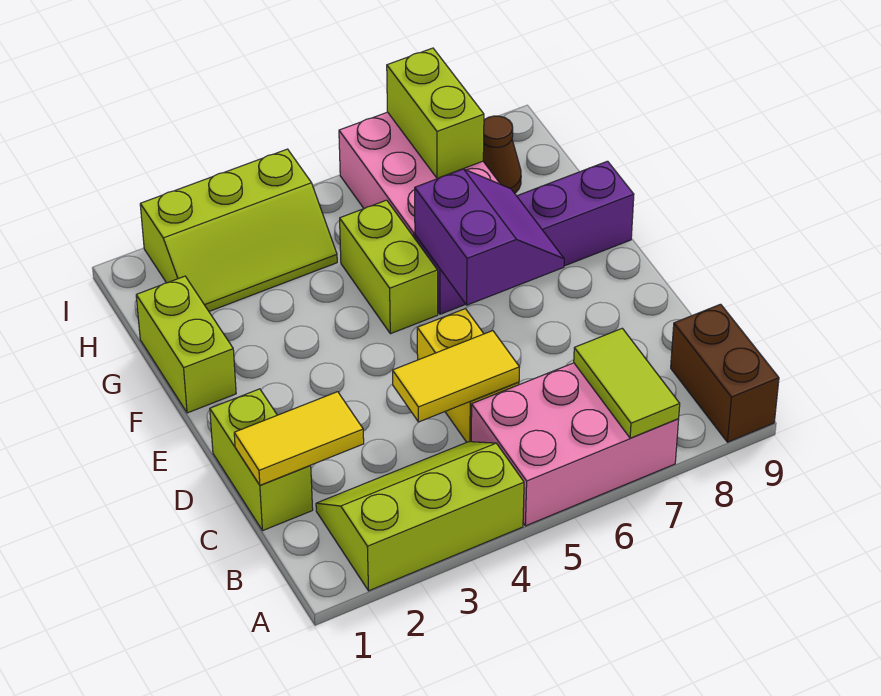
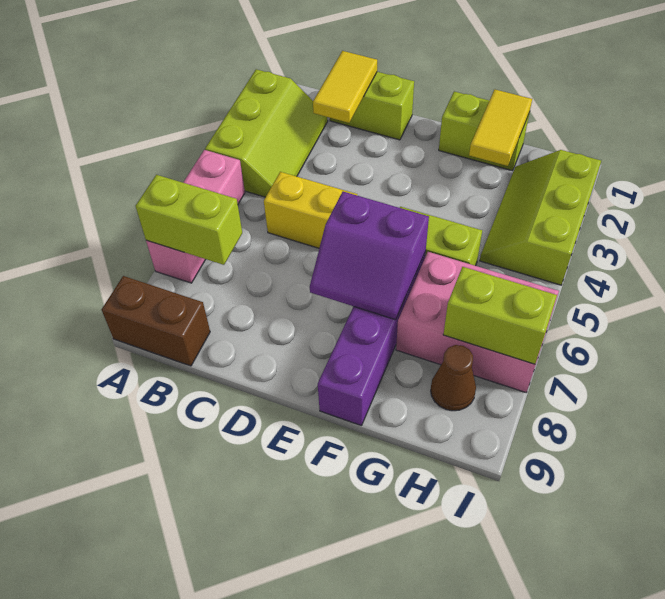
pink brick A5:B7 level 1 -> pink brick A5:A7 level 1
lime tile A7:B7 level 2 -> lime brick A7:B7 level 2
yellow tile C4:C5 level 2 -> yellow tile G1:G2 level 2

